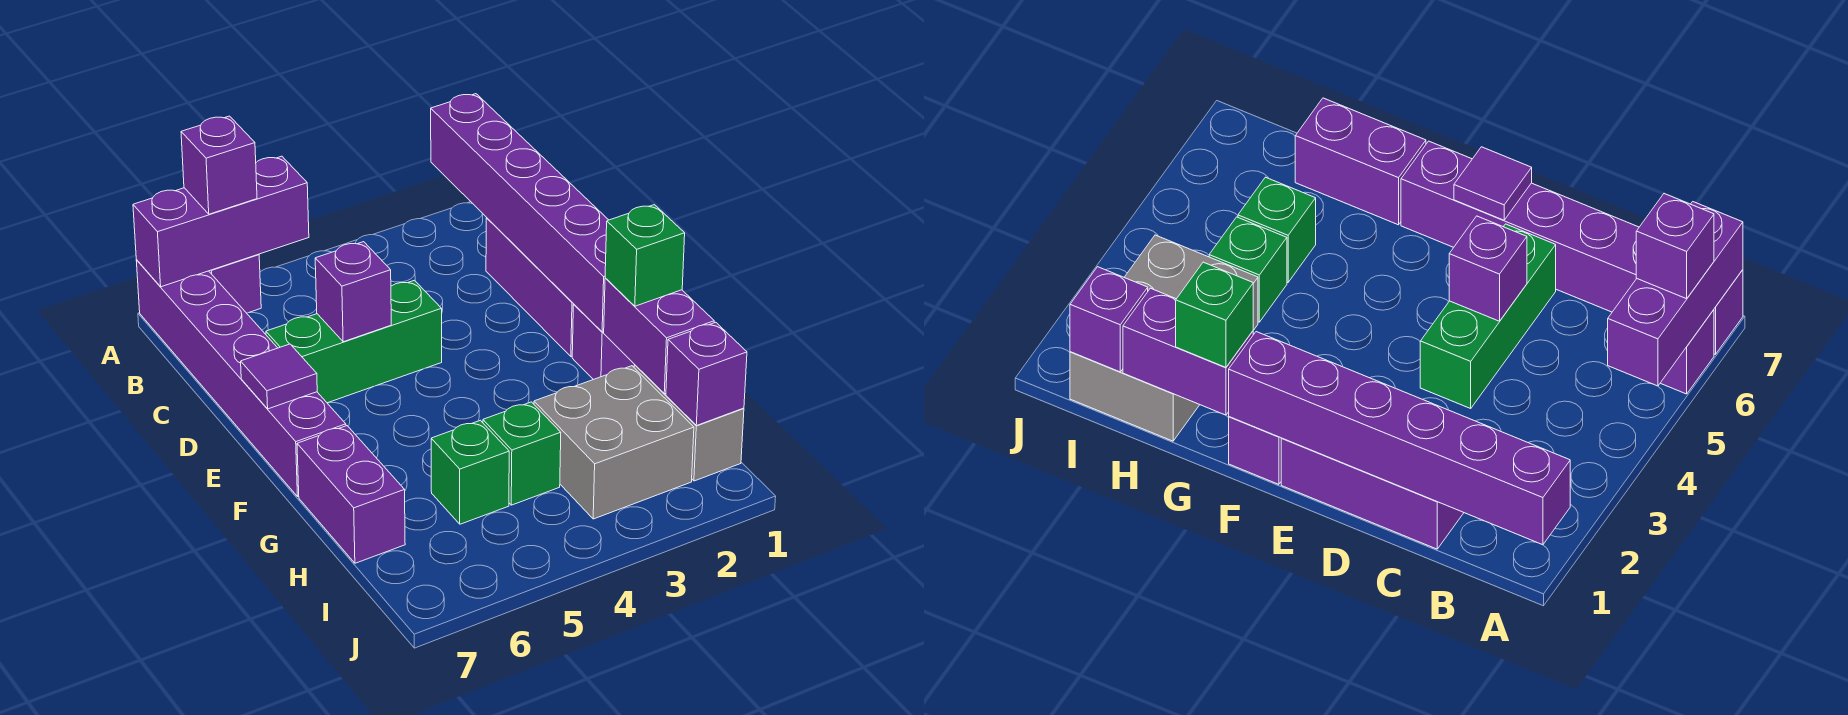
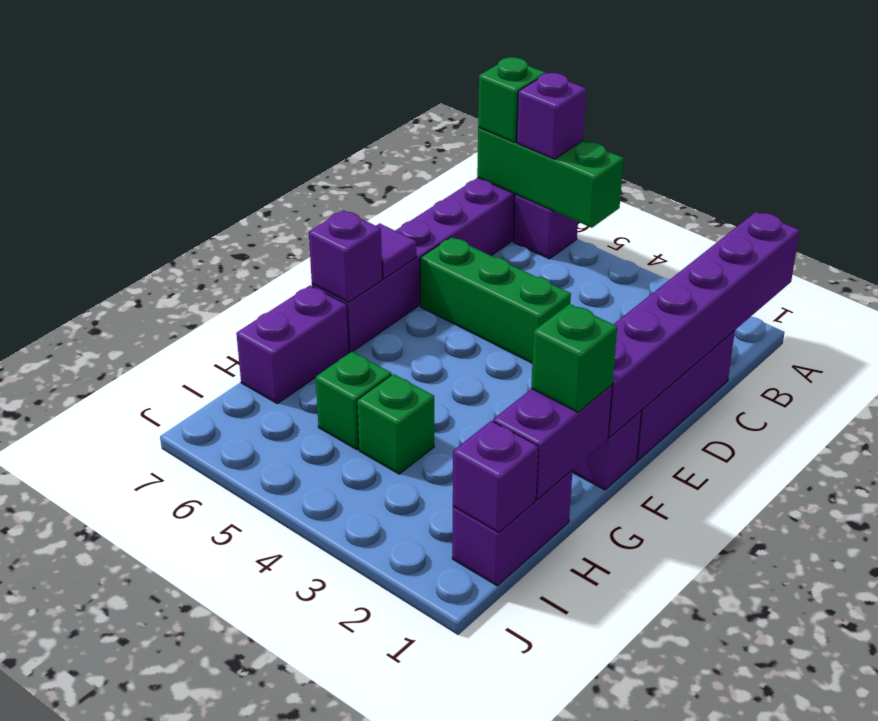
purple brick A5:A7 level 2 -> green brick A5:A7 level 2
none -> green brick A7 level 3
purple brick D5 level 2 -> purple brick F7 level 2
grey brick H1:I1 level 1 -> purple brick H1:I1 level 1
grey brick H2:I3 level 1 -> none

